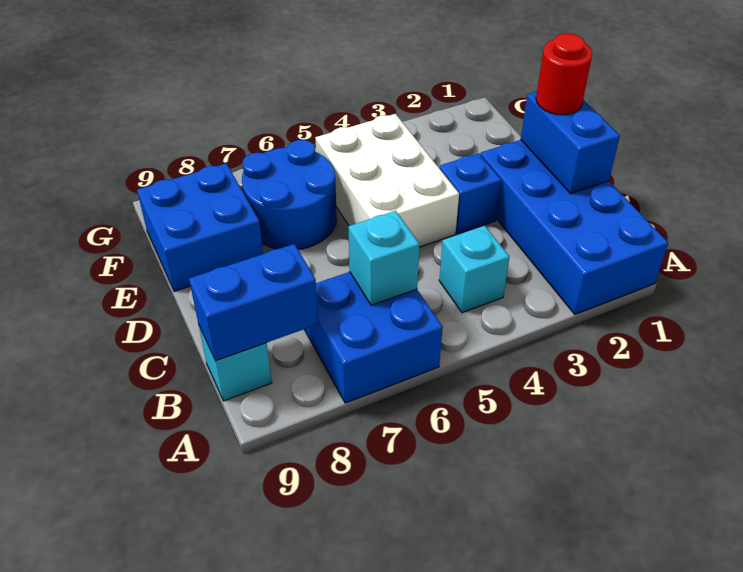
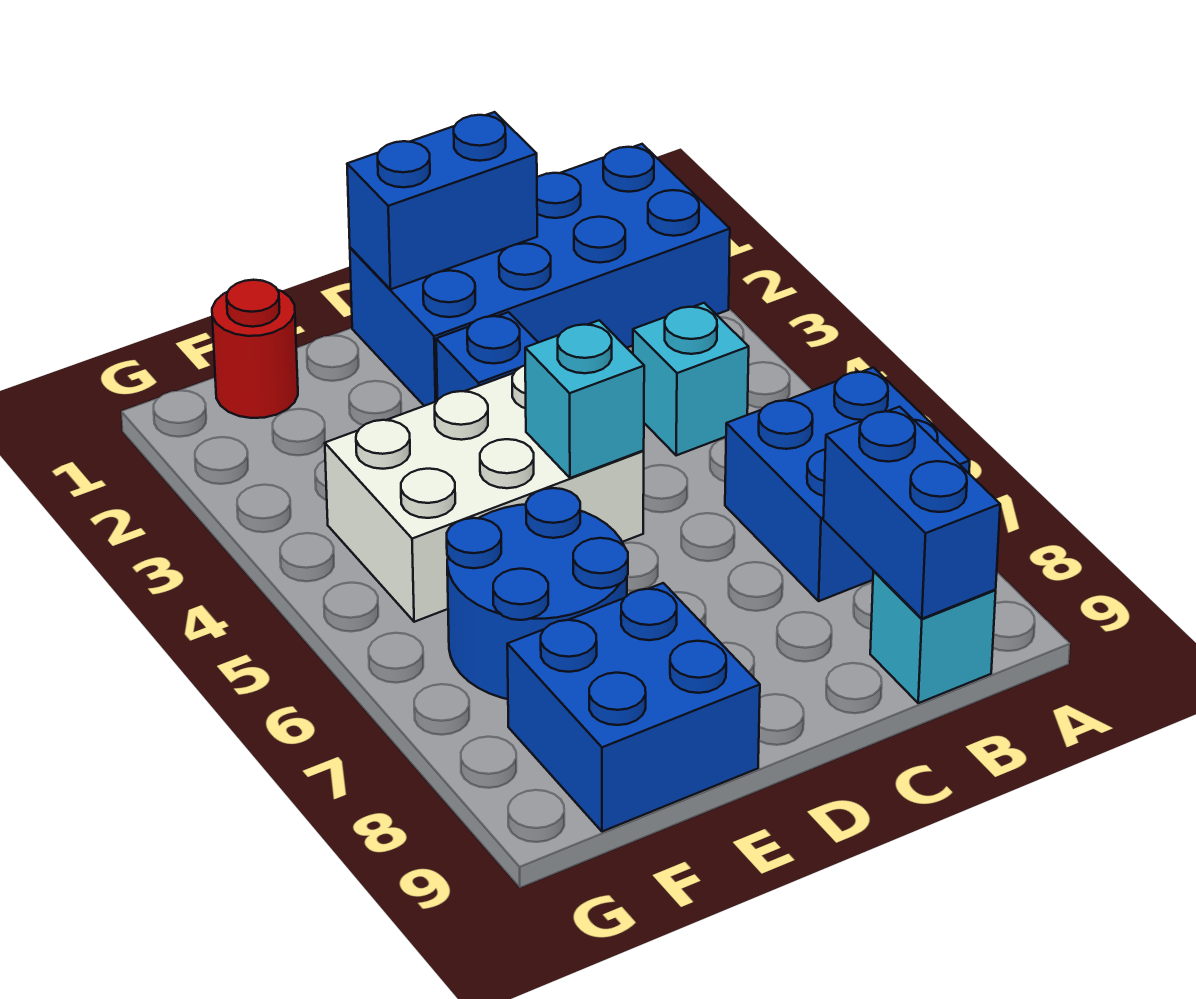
cyan brick B6 level 2 -> cyan brick D5 level 2
red round brick D1 level 3 -> red round brick F1 level 1

